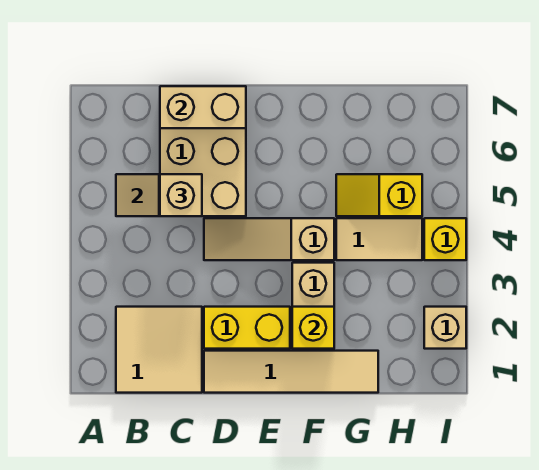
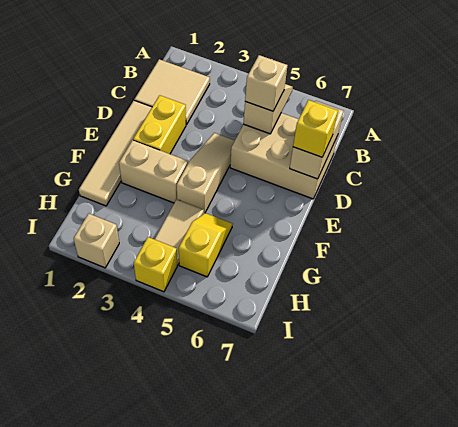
yellow brick F2 level 2 -> yellow brick D7 level 3

